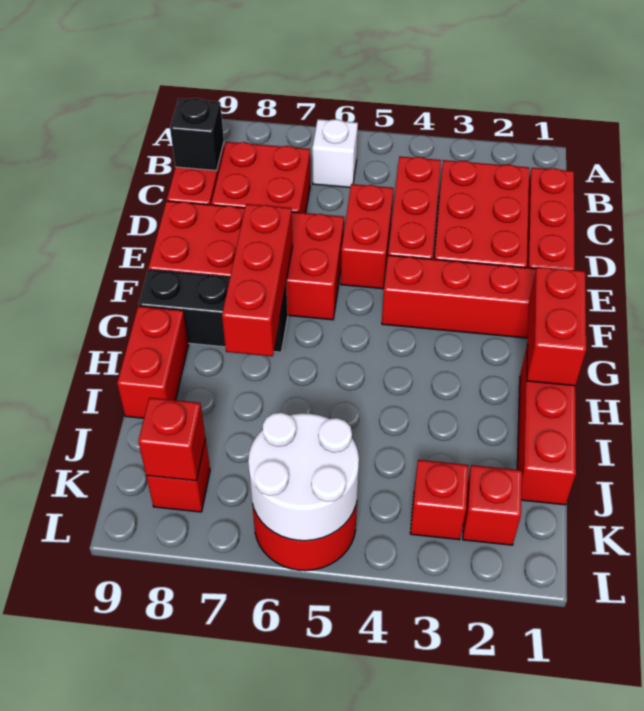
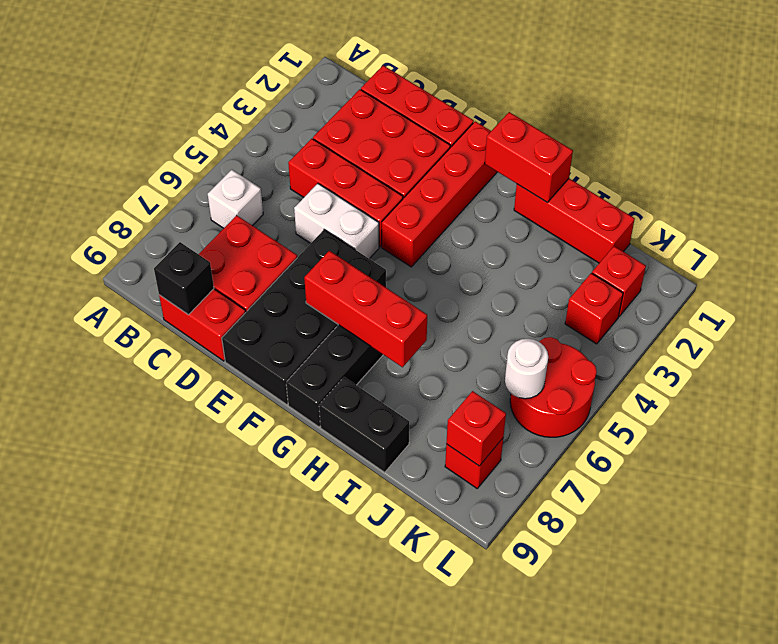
red brick D5:E5 level 1 -> white brick D5:E5 level 1
red brick E6:F9 level 1 -> black brick E6:F9 level 1
red brick H9:I9 level 1 -> black brick H9:I9 level 1
white round brick K5:L6 level 2 -> white round brick K6 level 2

